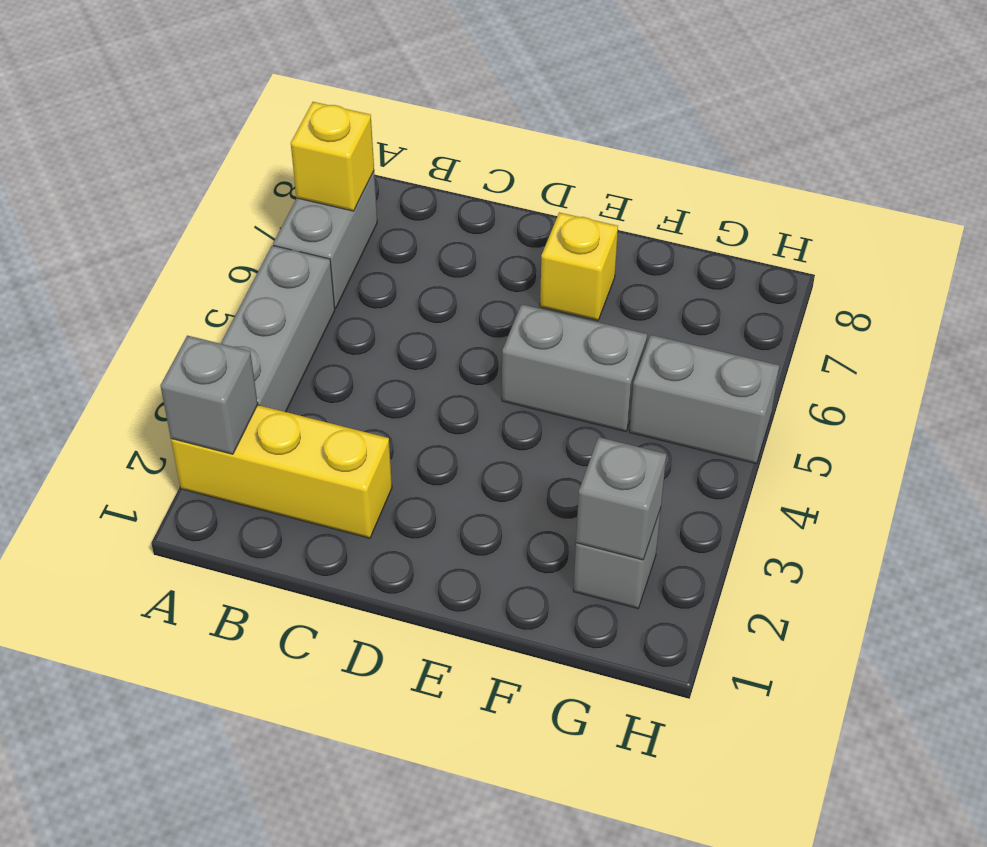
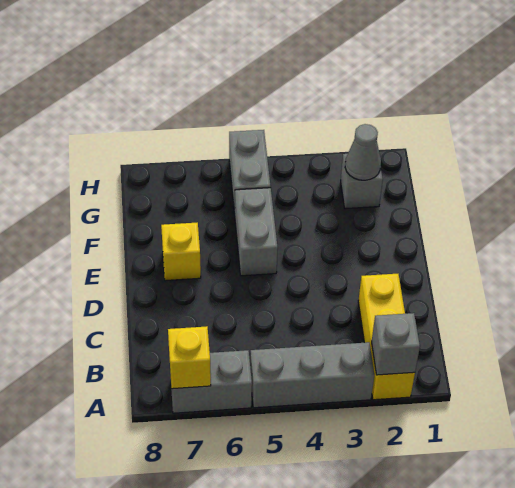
grey brick G2 level 2 -> grey cone G2 level 2

